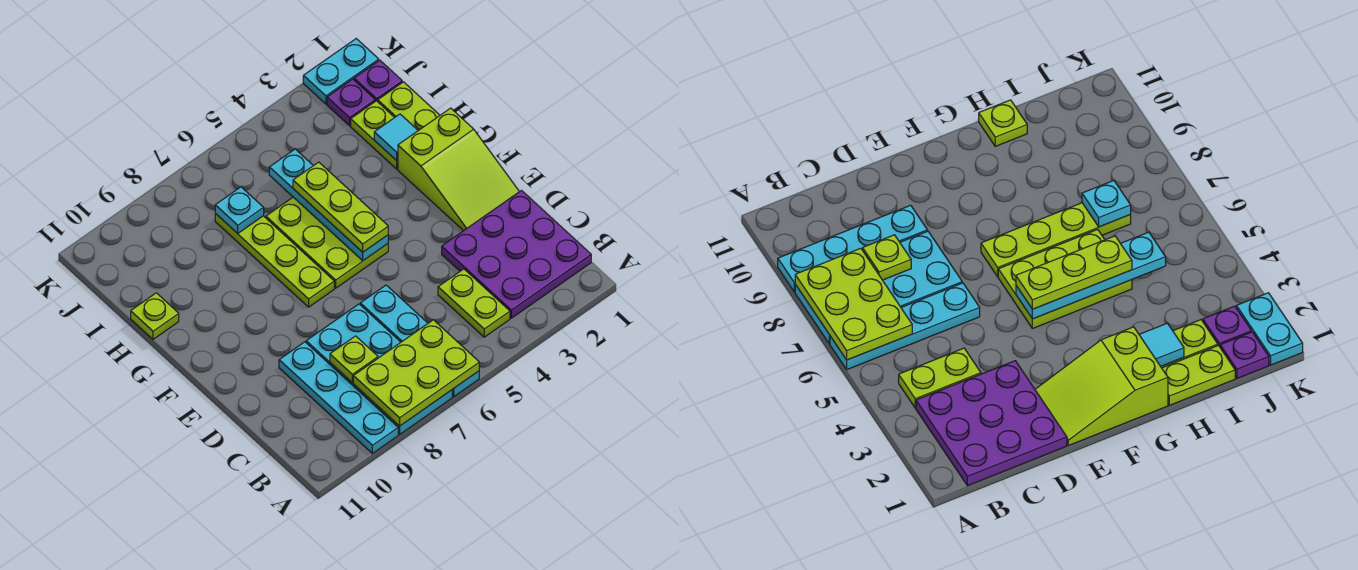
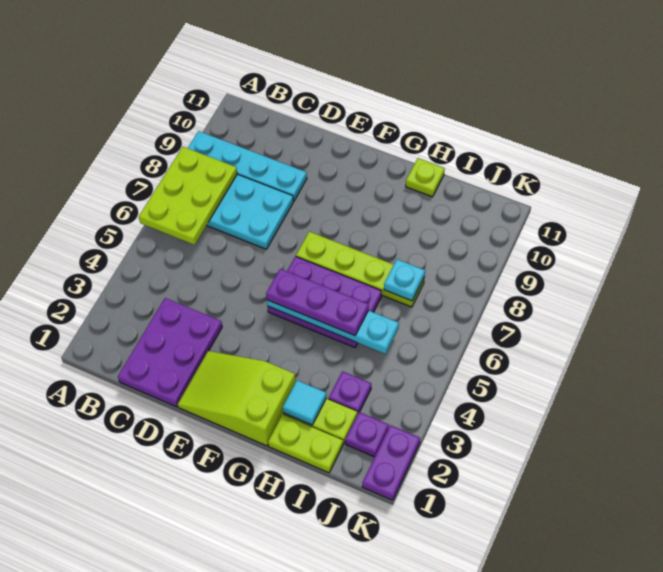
cyan plate A6:D6 level 1 -> none
purple plate B1:D3 level 1 -> purple plate C1:D3 level 1
lime plate B4:C4 level 1 -> none
lime plate C8 level 2 -> none
lime plate F5:H6 level 1 -> purple plate F5:H6 level 1
lime plate F5:H5 level 3 -> purple plate F5:H5 level 3
purple plate J1 level 1 -> purple plate I3 level 1
cyan plate K1:K2 level 1 -> purple plate K1:K2 level 1

